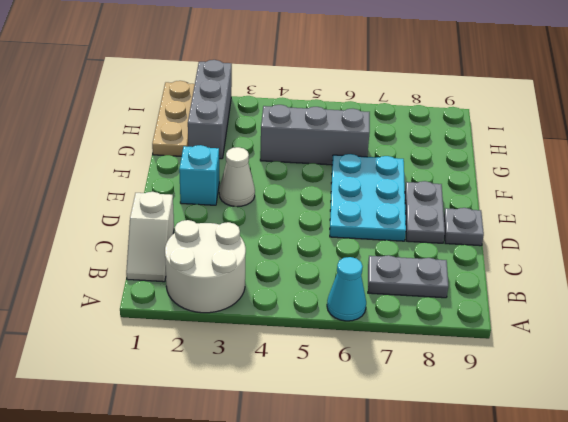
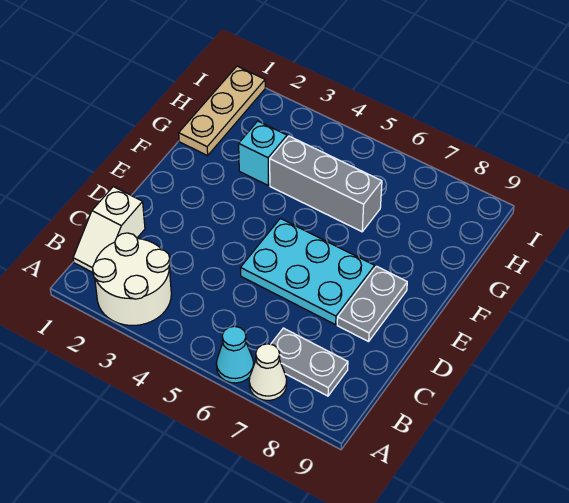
cyan plate D6:F7 level 1 -> cyan plate D5:E7 level 1
grey plate D9 level 1 -> none
cyan brick E2 level 1 -> cyan brick G3 level 1
white cone E3 level 1 -> white cone A7 level 1
grey brick G2:I2 level 1 -> none

